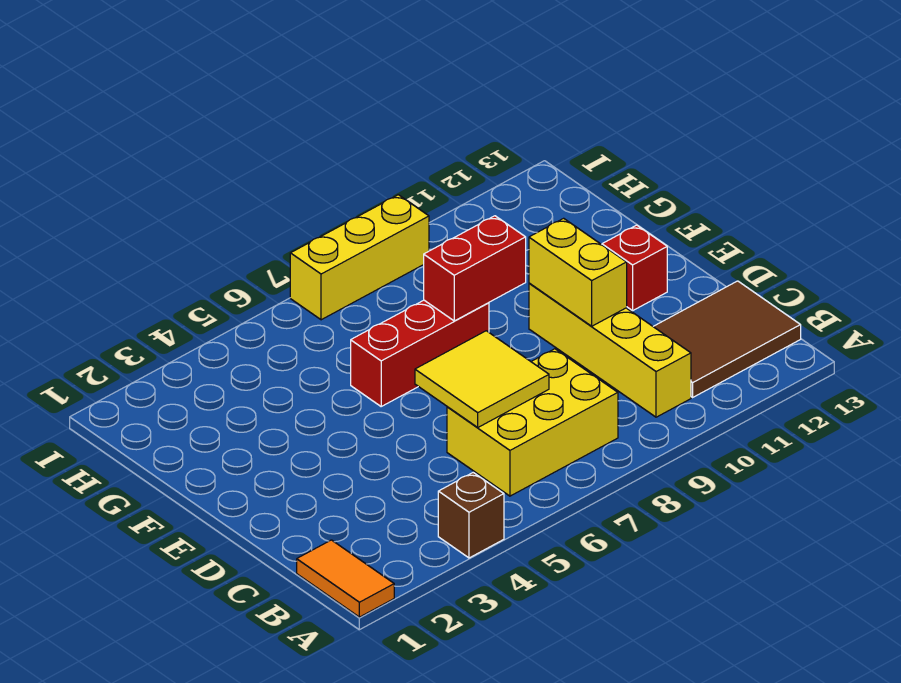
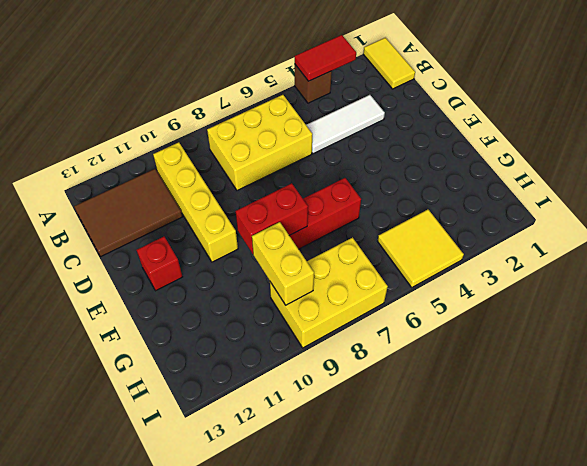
orange tile A1:B1 level 1 -> yellow tile A1:B1 level 1
none -> red tile A3:A4 level 2
none -> white tile C3:C5 level 1
yellow tile C6:D7 level 2 -> yellow tile H4:I5 level 1
yellow brick D10:E10 level 2 -> yellow brick G9:H9 level 2
yellow brick I7:I9 level 1 -> yellow brick H7:I9 level 1

